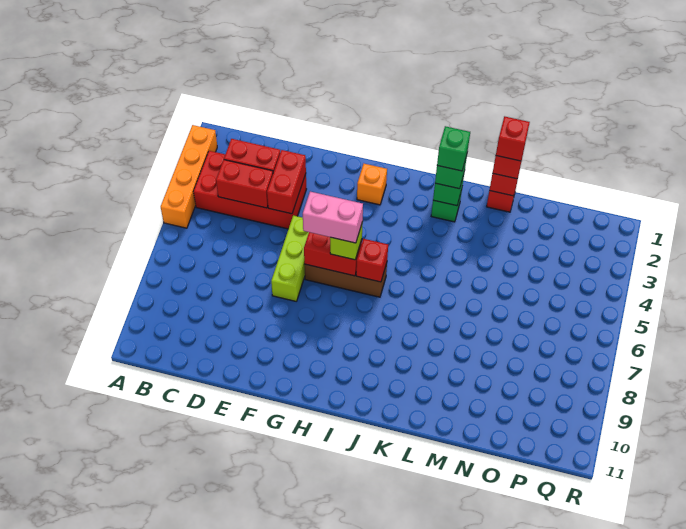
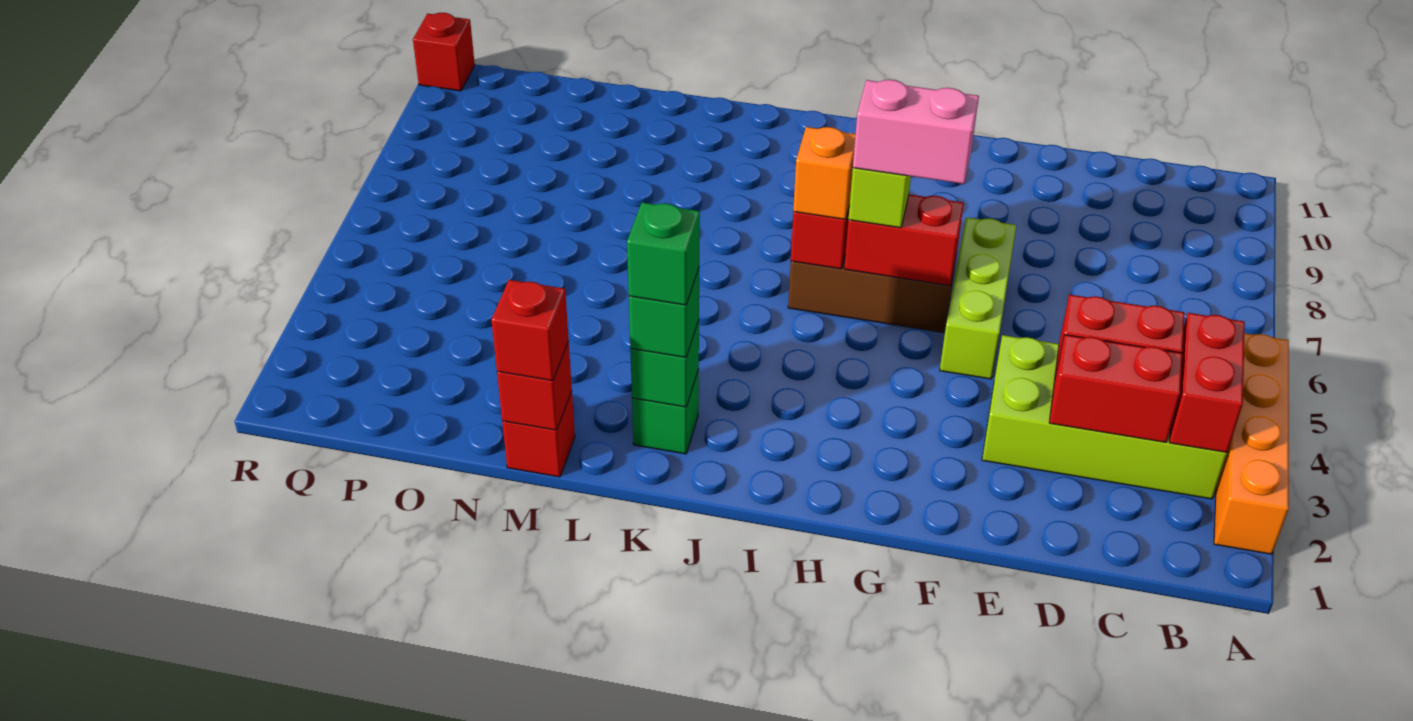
red brick B3:E4 level 1 -> lime brick B3:E4 level 1
red brick E3:E4 level 2 -> red brick B3:B4 level 2
orange brick H2 level 1 -> orange brick I6 level 3
red brick M1 level 4 -> red brick R11 level 1

